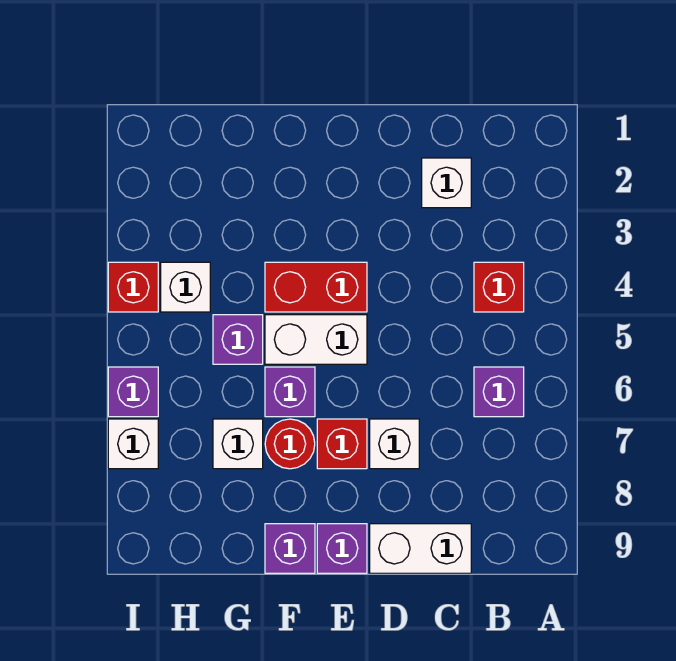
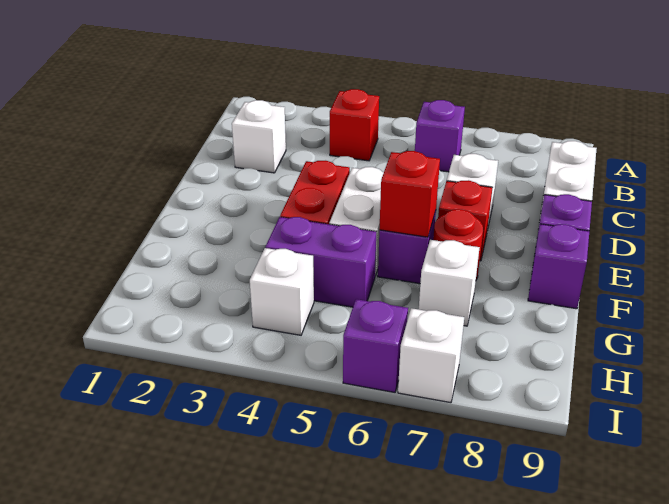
purple brick G5 level 1 -> purple brick G4:G5 level 1
red brick I4 level 1 -> red brick F6 level 2

